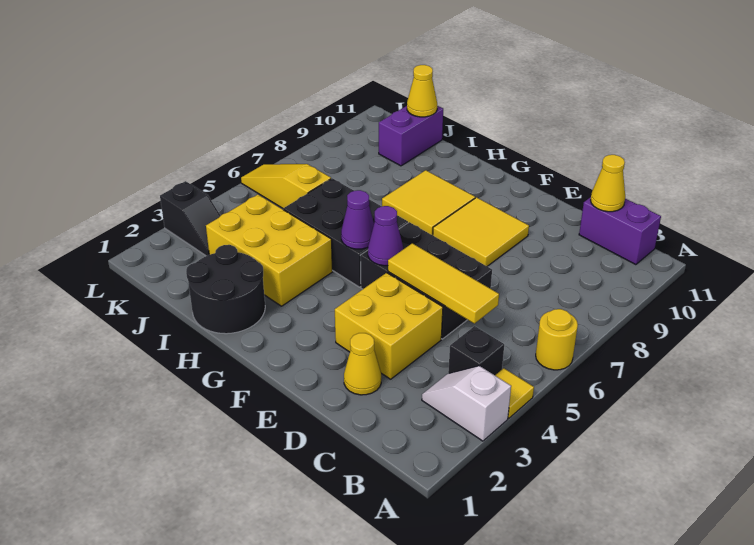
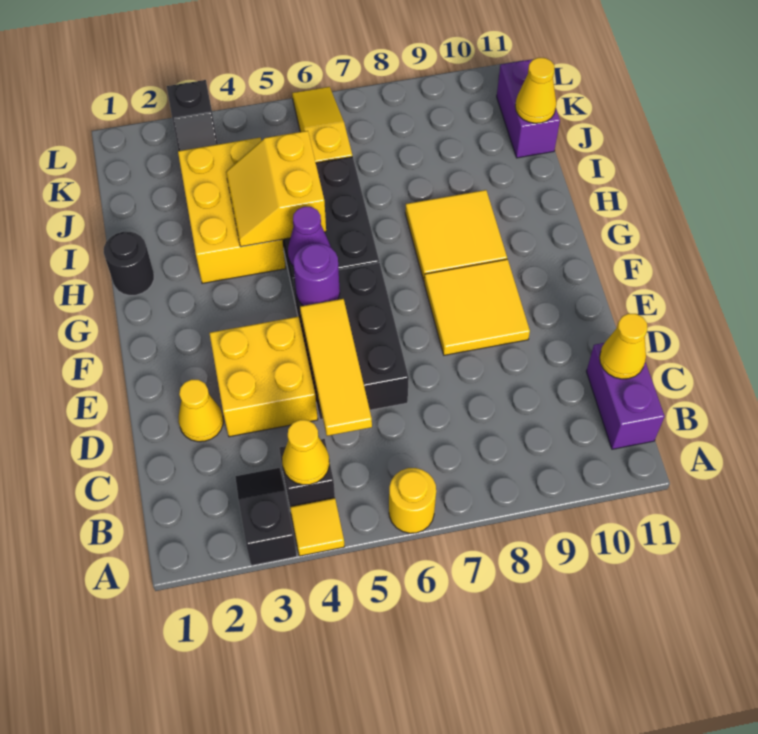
white slope A3:B3 level 1 top A -> black slope A3:B3 level 1 top A
none -> yellow cone B4 level 2
purple cone F5 level 2 -> purple round brick F5 level 2
black round brick H1:I2 level 1 -> black round brick H1 level 1
none -> yellow slope H4:I5 level 2 top 5
purple brick J10:J11 level 1 -> purple brick J11:K11 level 1

